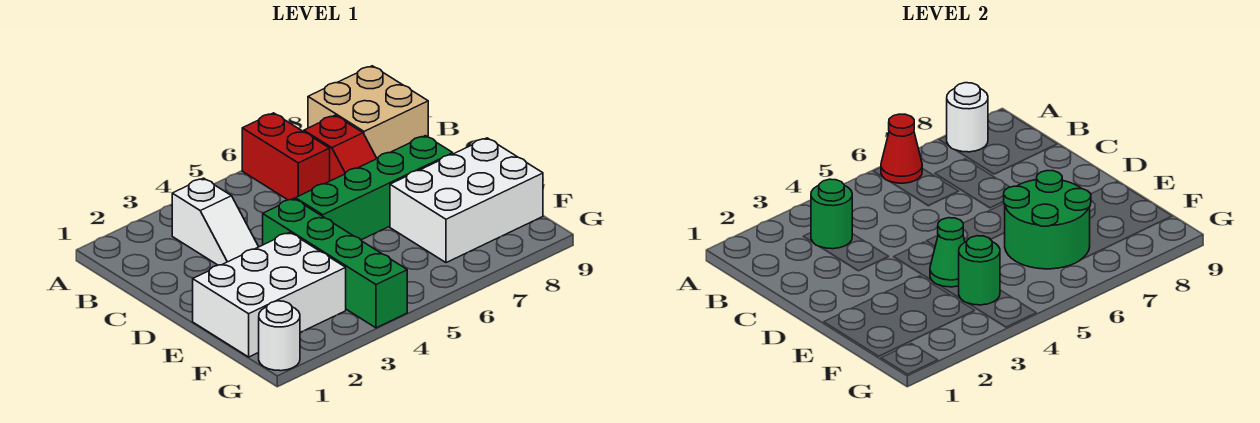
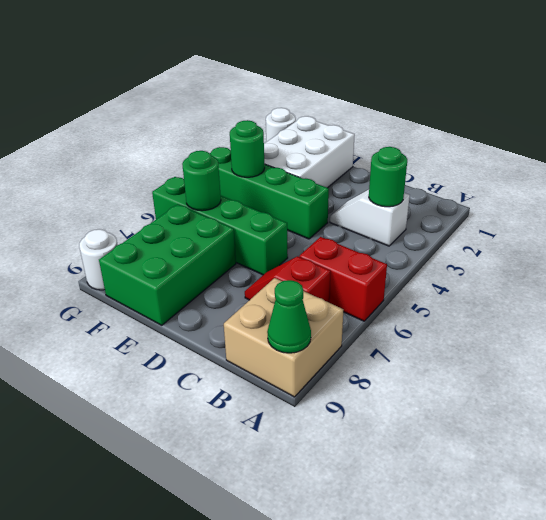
red cone A6 level 2 -> none
white round brick A8 level 2 -> white round brick G9 level 1
green brick D5:D8 level 1 -> green brick D6:G6 level 1
green cone E4 level 2 -> green cone A9 level 2
green round brick E6:F7 level 2 -> green round brick F6 level 2
white brick E7:F9 level 1 -> green brick E7:F9 level 1

